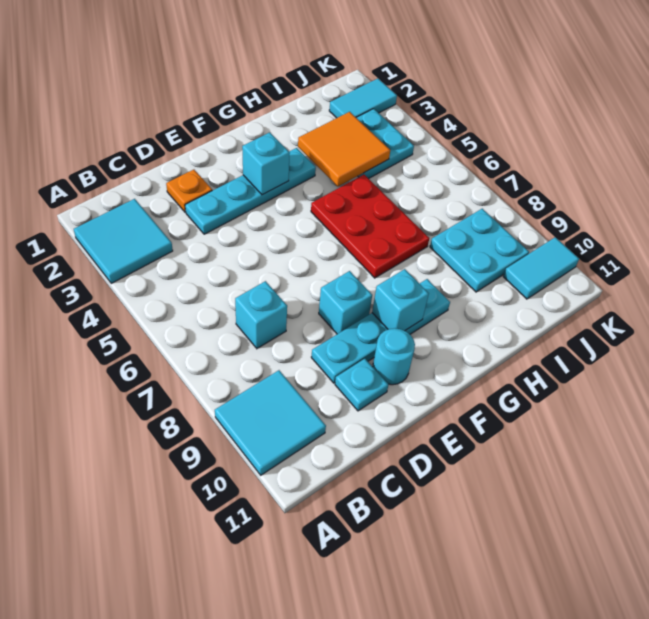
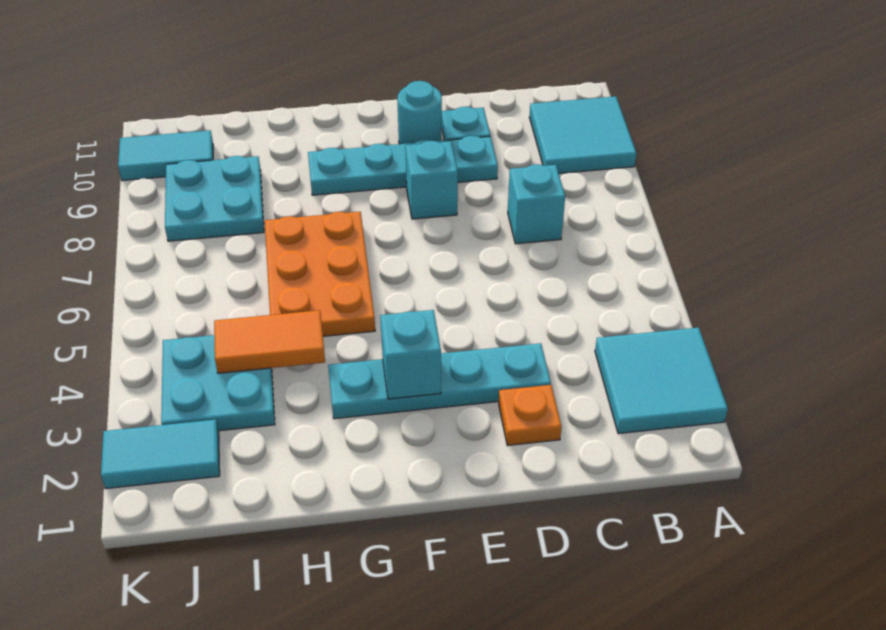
cyan brick F9 level 2 -> none
red plate G5:H7 level 1 -> orange plate G5:H7 level 1
orange tile H3:I4 level 2 -> orange tile H4:I4 level 2

